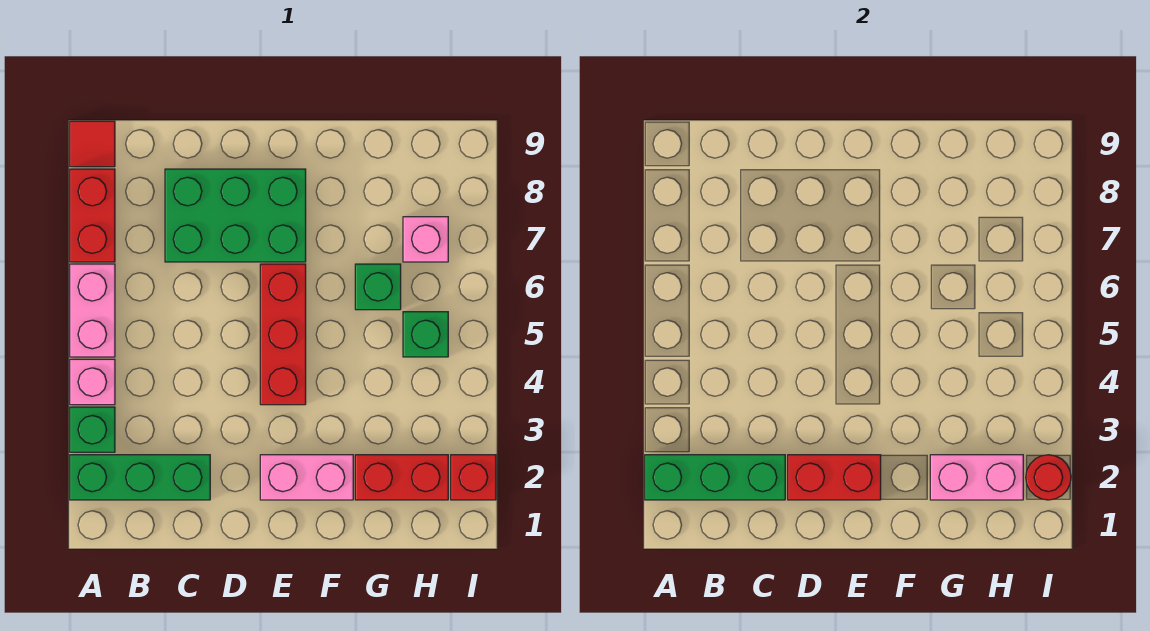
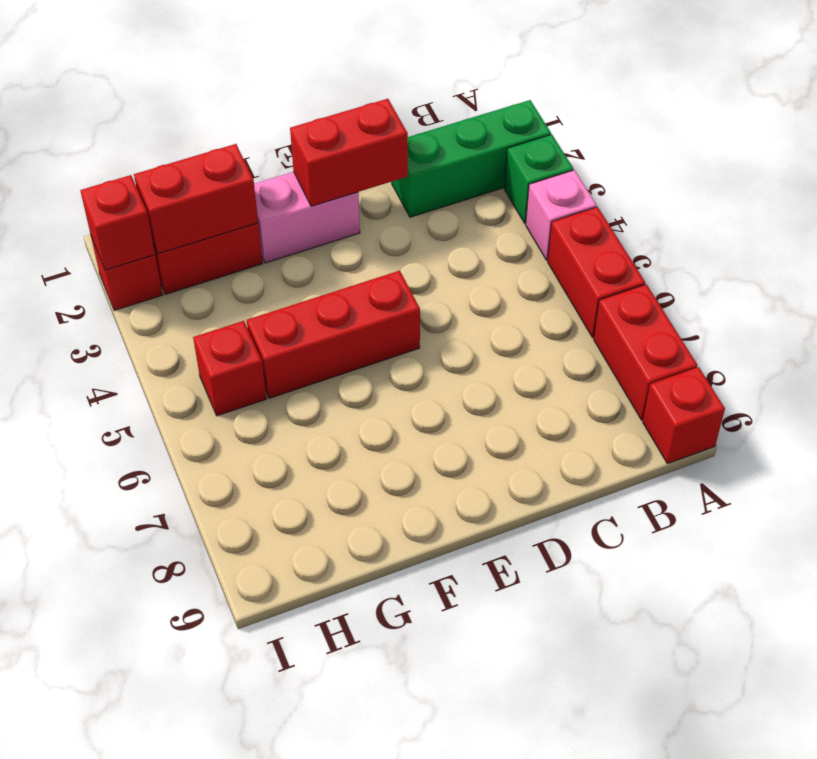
green brick A2:C2 level 2 -> none
pink brick A5:A6 level 1 -> red brick A5:A6 level 1
red tile A9 level 1 -> red brick A9 level 1
green brick C7:E8 level 1 -> none
red brick E4:E6 level 1 -> red brick E5:G5 level 1
pink brick G2:H2 level 2 -> red brick G2:H2 level 2
green brick G6 level 1 -> none
green brick H5 level 1 -> red brick H5 level 1
pink brick H7 level 1 -> none
red round brick I2 level 2 -> red brick I2 level 2

